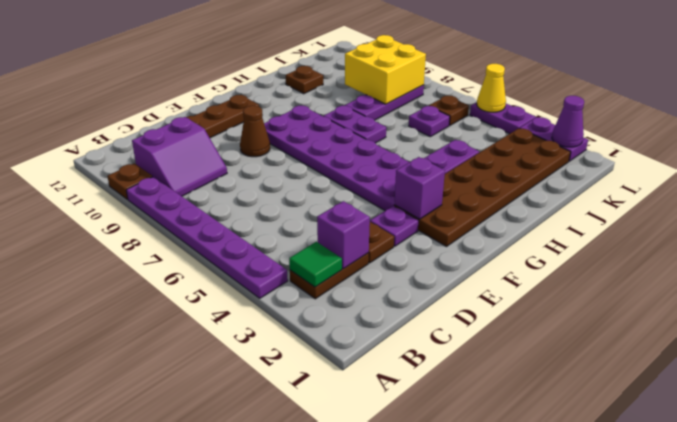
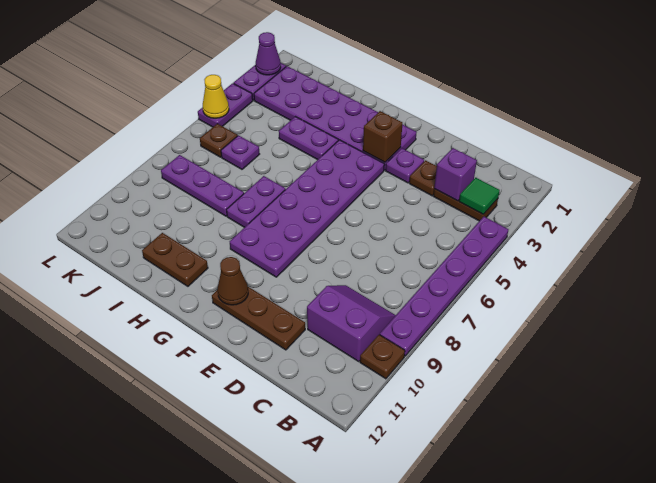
brown cone E9 level 1 -> brown cone F11 level 2
brown plate F2:K3 level 1 -> purple plate F2:K3 level 1
purple brick F3 level 2 -> brown brick F3 level 2
brown plate I11 level 1 -> brown plate H11:I11 level 1
yellow brick J8:K9 level 2 -> none

